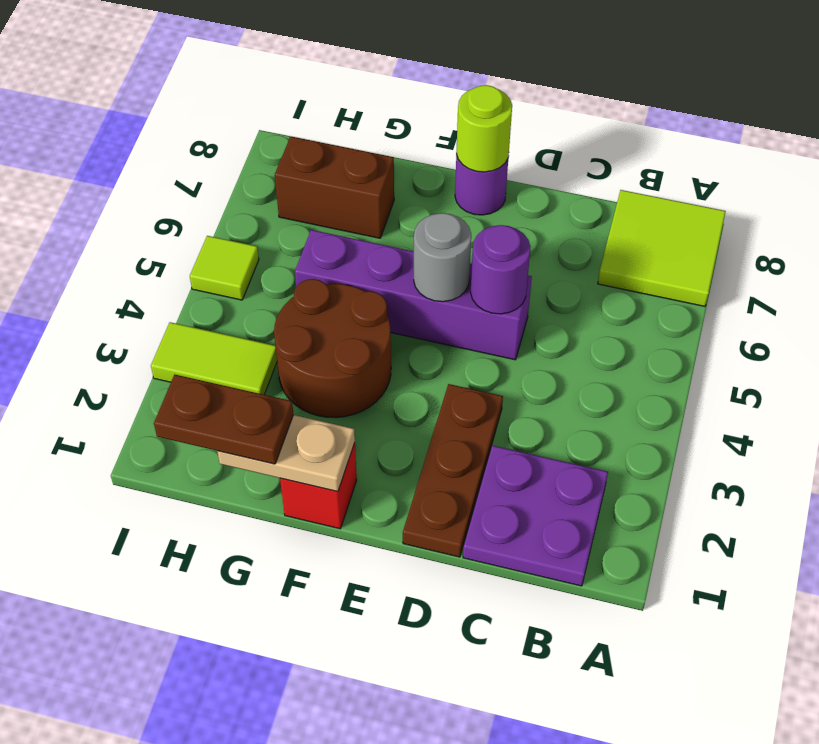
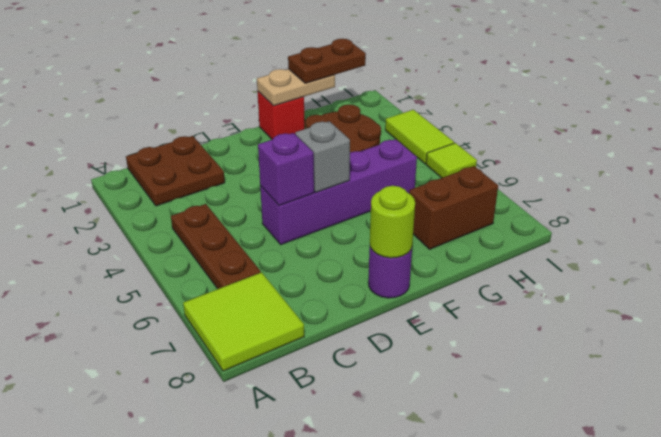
purple plate B1:C2 level 1 -> brown plate B1:C2 level 1
brown plate D1:D3 level 1 -> brown plate B4:B6 level 1
purple round brick D5 level 2 -> purple brick D5 level 2
grey round brick E5 level 2 -> grey brick E5 level 2
lime tile H3:I3 level 1 -> lime tile I3:I4 level 1

